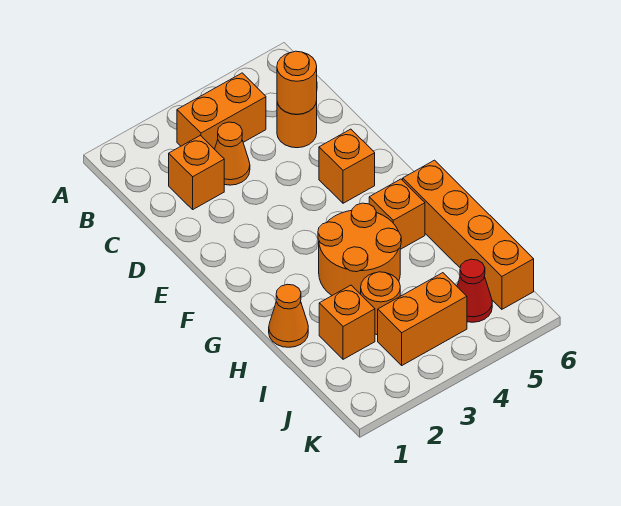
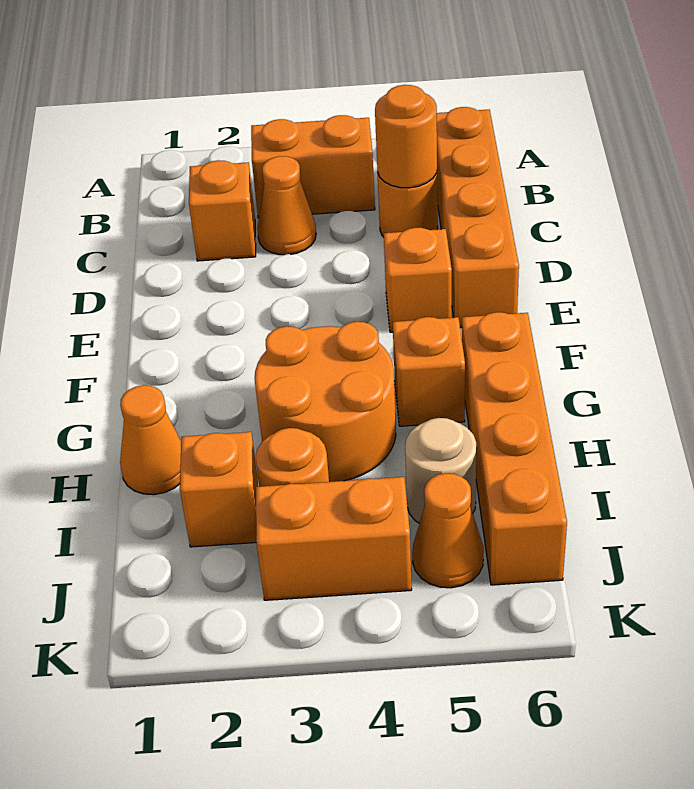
none -> orange brick B6:E6 level 1
none -> tan round brick I5 level 1
red cone J5 level 1 -> orange cone J5 level 1

